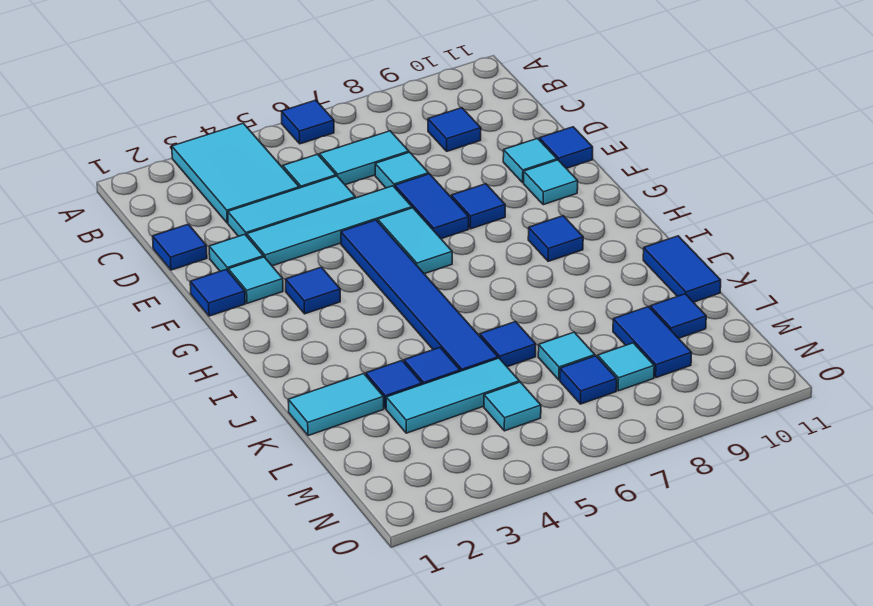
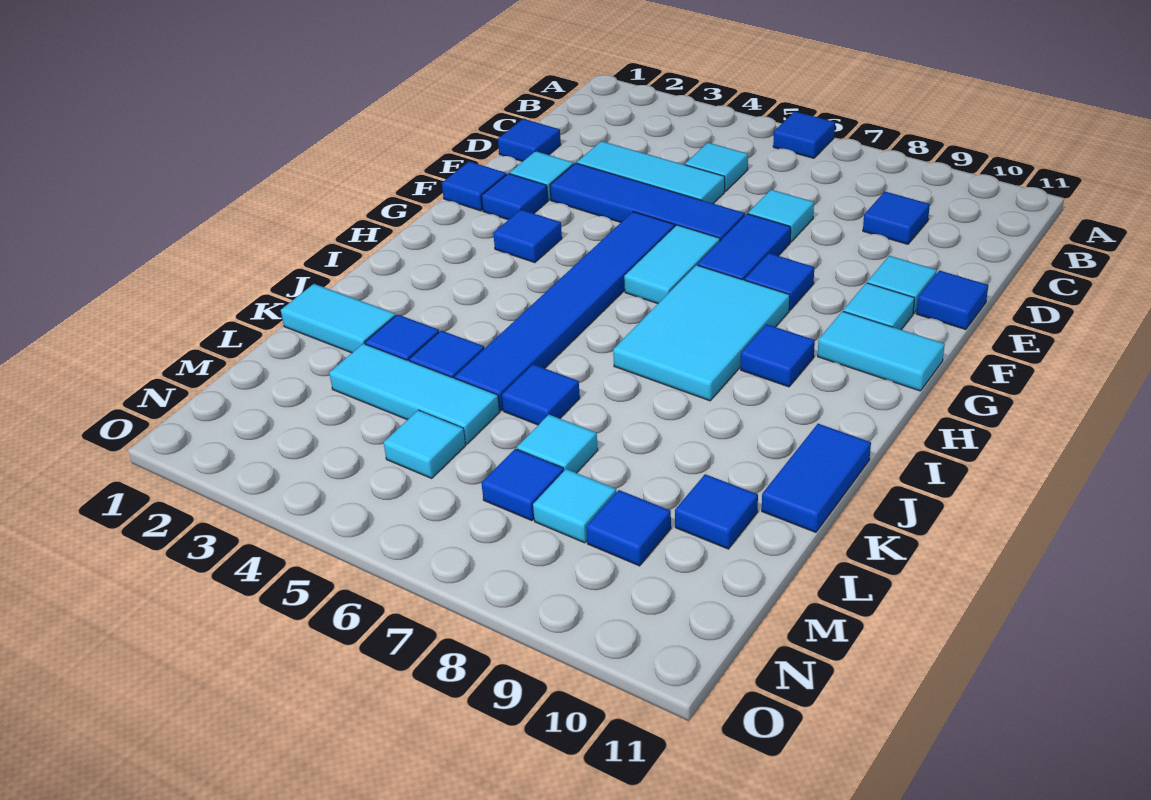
cyan tile A3:C4 level 1 -> cyan tile G7:I8 level 1
cyan tile C6:C7 level 1 -> cyan tile G10:G11 level 1
cyan tile E3:E6 level 1 -> blue tile E3:E6 level 1
cyan tile F2 level 1 -> blue tile F2 level 1
blue tile L9:M9 level 1 -> blue tile M9 level 1

